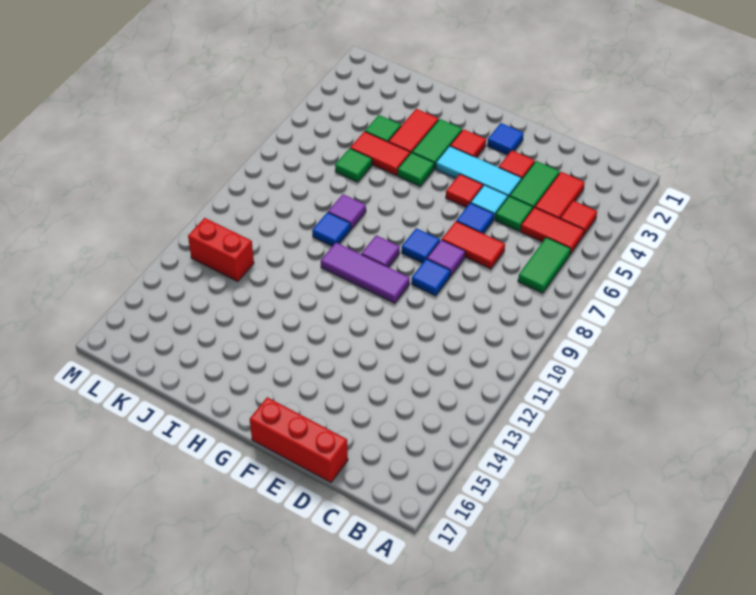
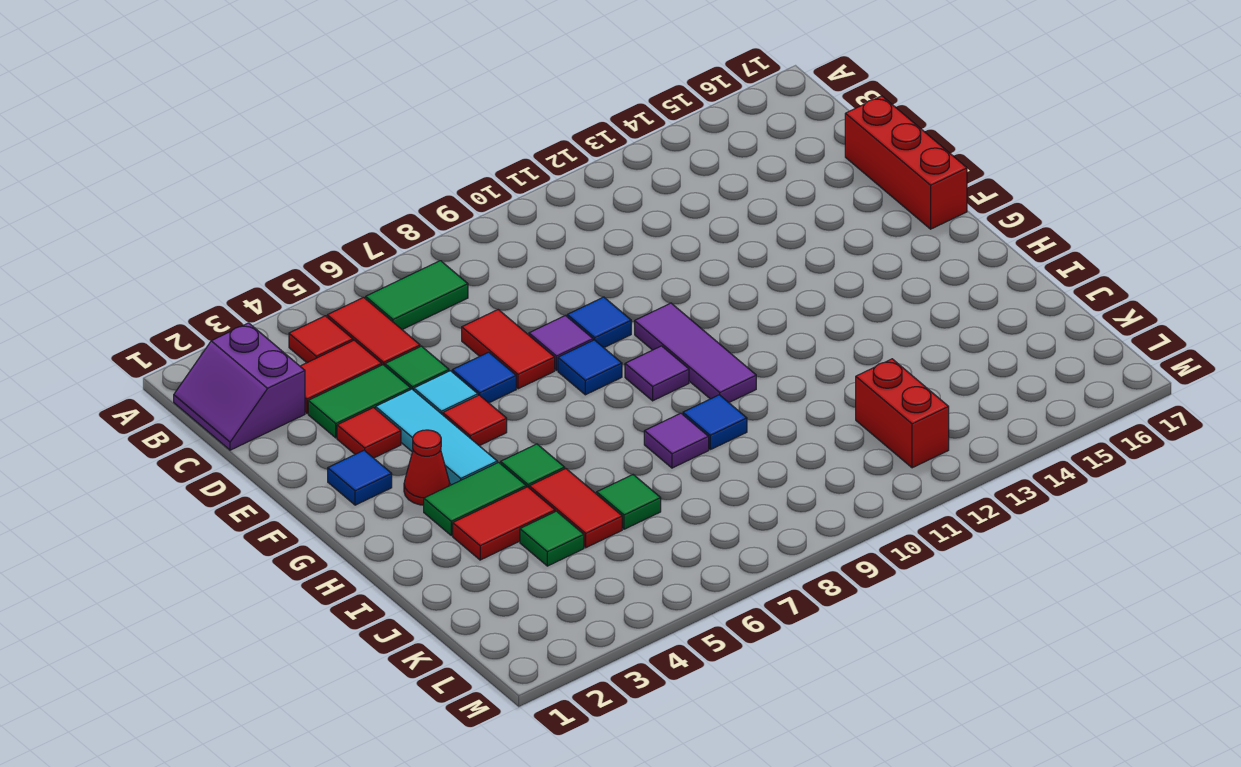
none -> purple slope B1:C2 level 1 top 2
red tile G3 level 1 -> red cone G3 level 1

